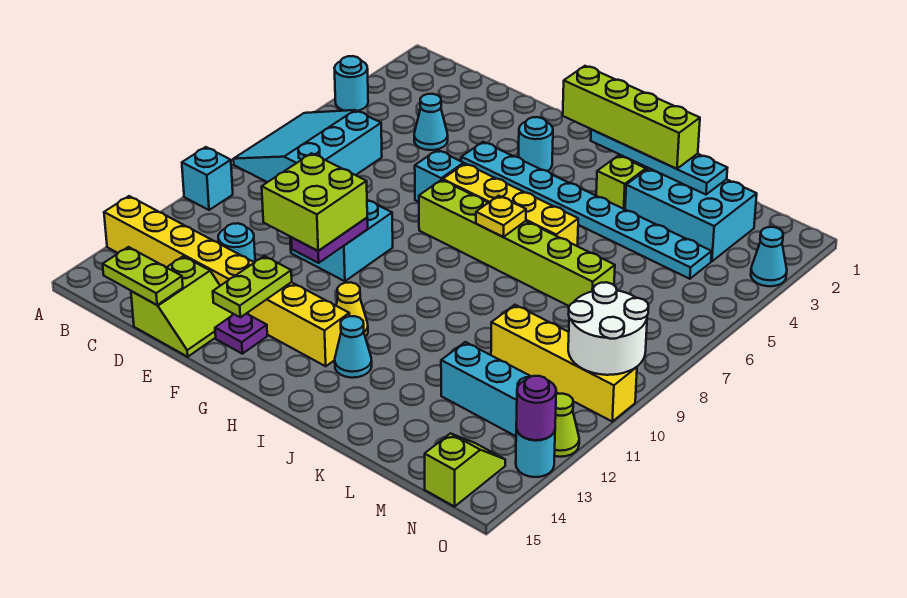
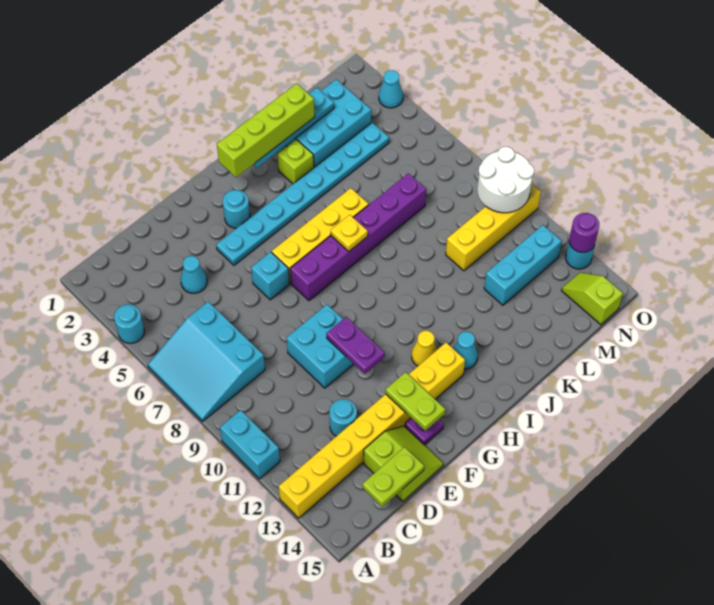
cyan brick A10 level 1 -> cyan brick A10:A11 level 1
lime brick E10:F11 level 3 -> none
lime brick G7:L7 level 1 -> purple brick G7:L7 level 1
lime cone O12 level 1 -> none

